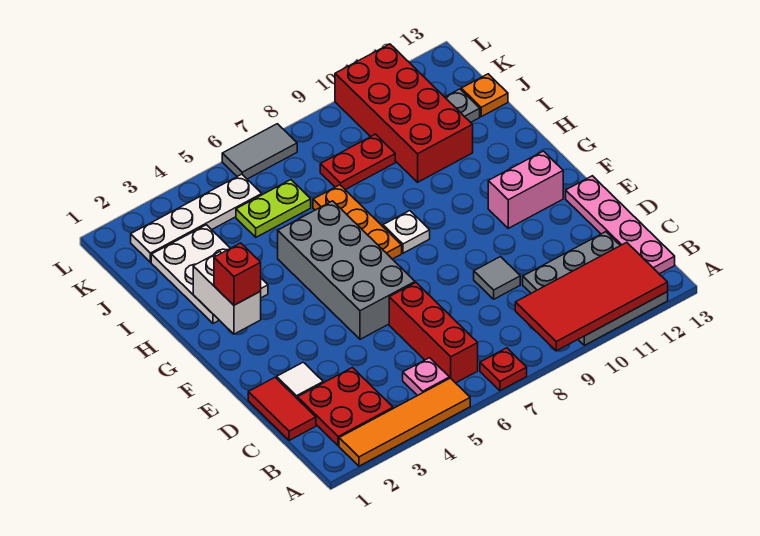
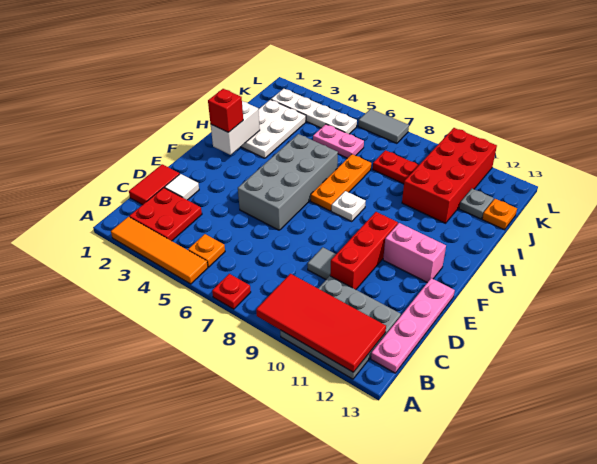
pink plate B5 level 1 -> orange plate B5 level 1
red brick B6:D6 level 1 -> red brick D10:F10 level 1
lime plate J5:J6 level 1 -> pink plate J5:J6 level 1

